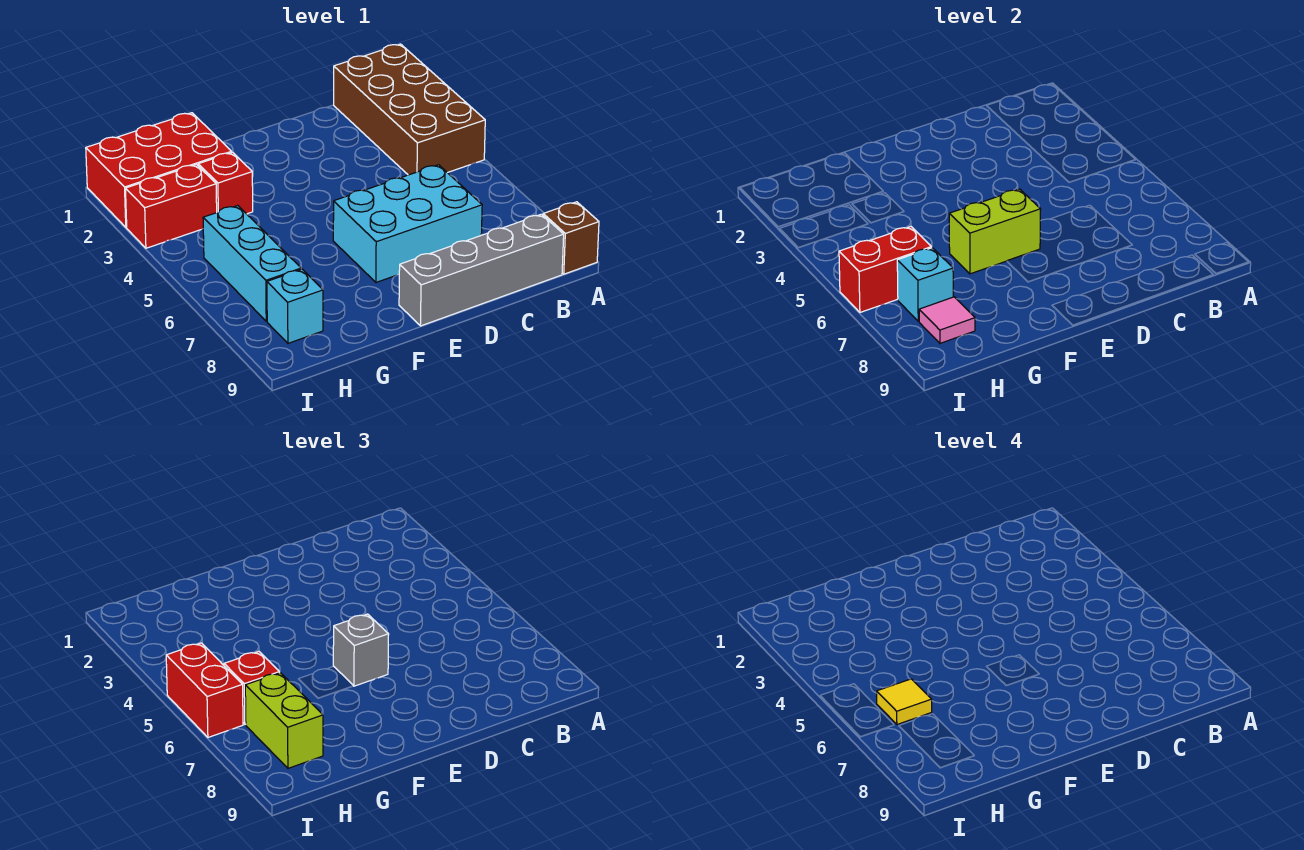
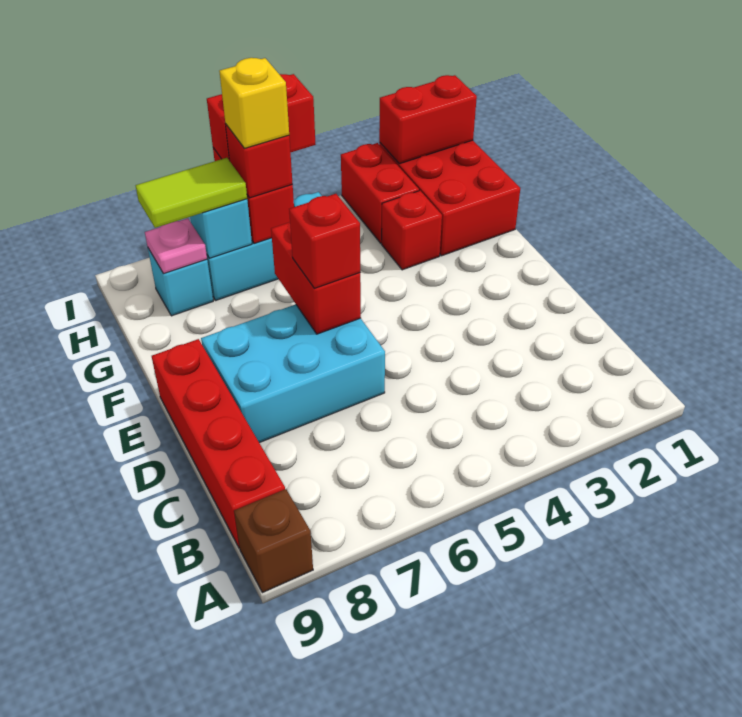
brown brick A1:B4 level 1 -> none
grey brick B9:E9 level 1 -> red brick B9:E9 level 1
cyan brick C6:E7 level 1 -> cyan brick D6:E8 level 1
lime brick E6:F6 level 2 -> red brick E6:F6 level 2
grey brick E6 level 3 -> red brick E6 level 3
yellow tile H6 level 4 -> yellow brick H6 level 4
lime brick H7:H8 level 3 -> lime tile H7:H8 level 3
pink tile H8 level 2 -> pink plate H8 level 2
none -> red brick I1:I2 level 2

